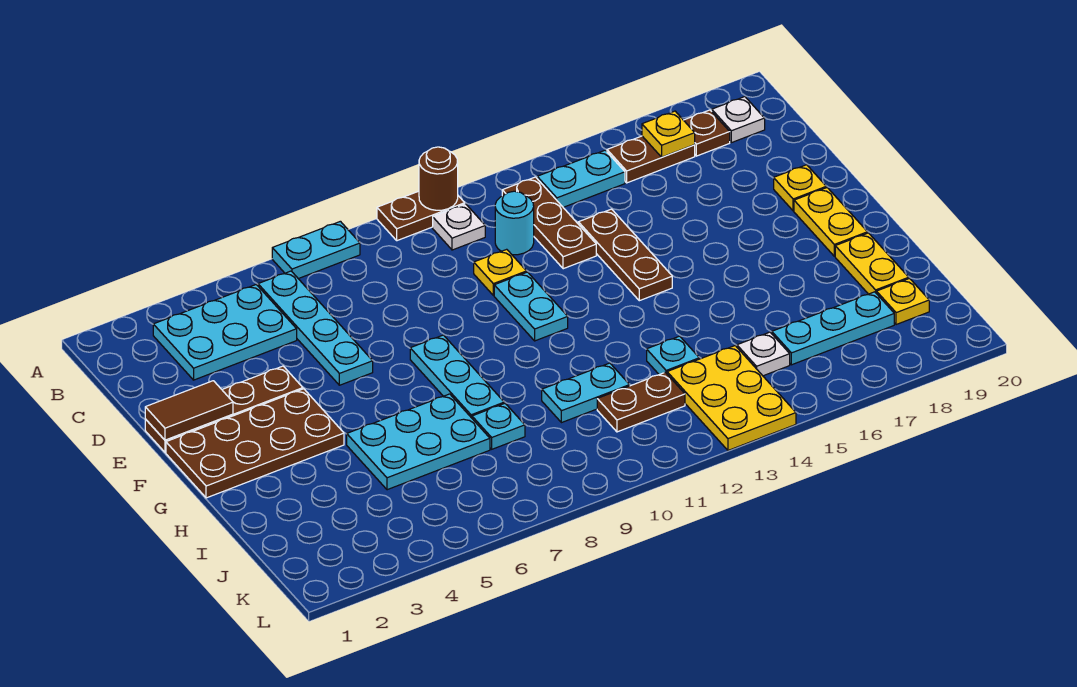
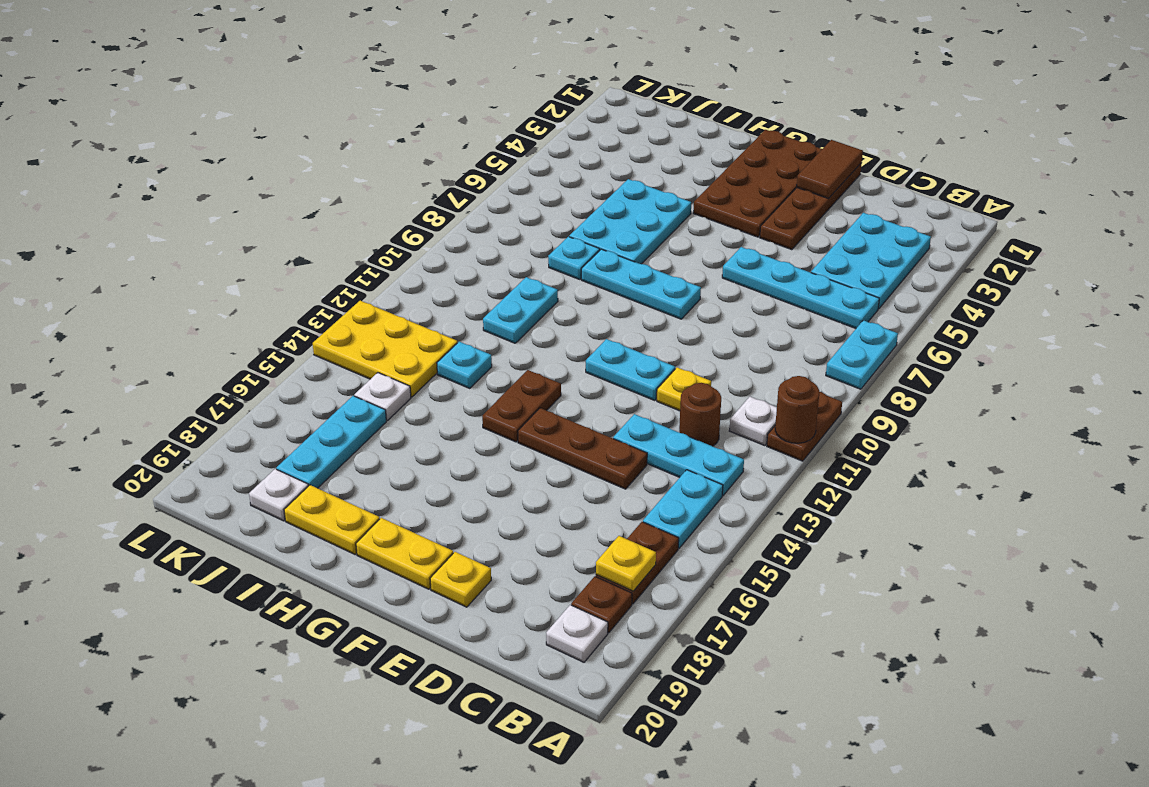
brown plate B13:D13 level 1 -> cyan plate B13:D13 level 1
cyan round brick C12 level 1 -> brown round brick C12 level 1
brown plate J11:J12 level 1 -> brown plate G13:G14 level 1
yellow plate J19 level 1 -> white plate J19 level 1

